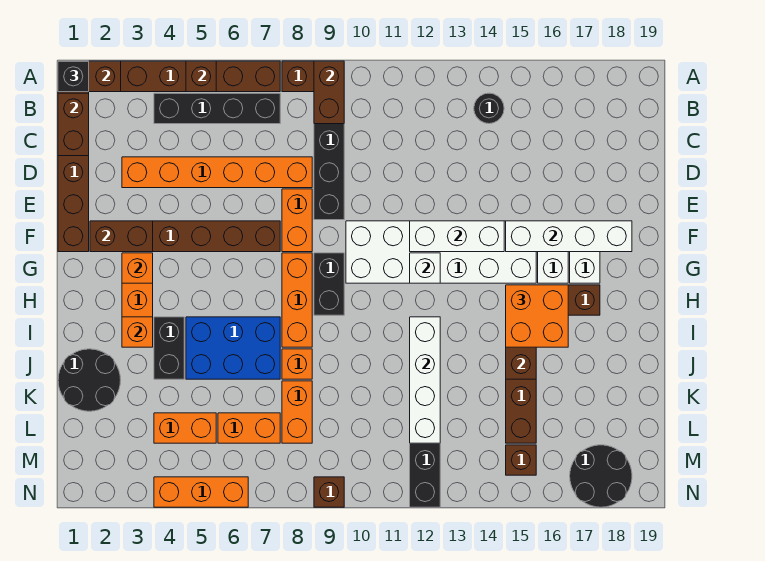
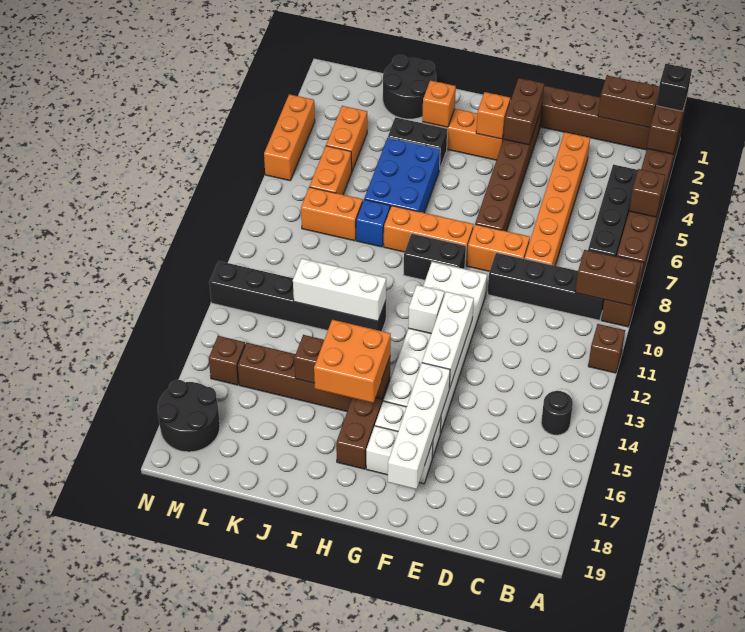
white brick I12:L12 level 2 -> white brick I12:K12 level 2
orange brick J8 level 1 -> blue brick J8 level 1
brown brick N9 level 1 -> brown brick A11 level 1

